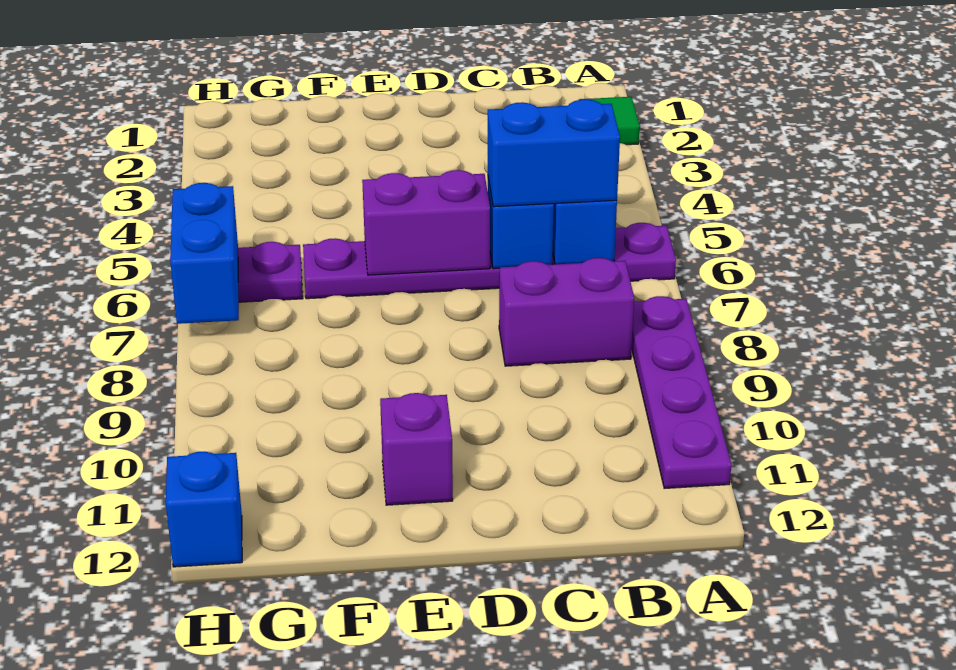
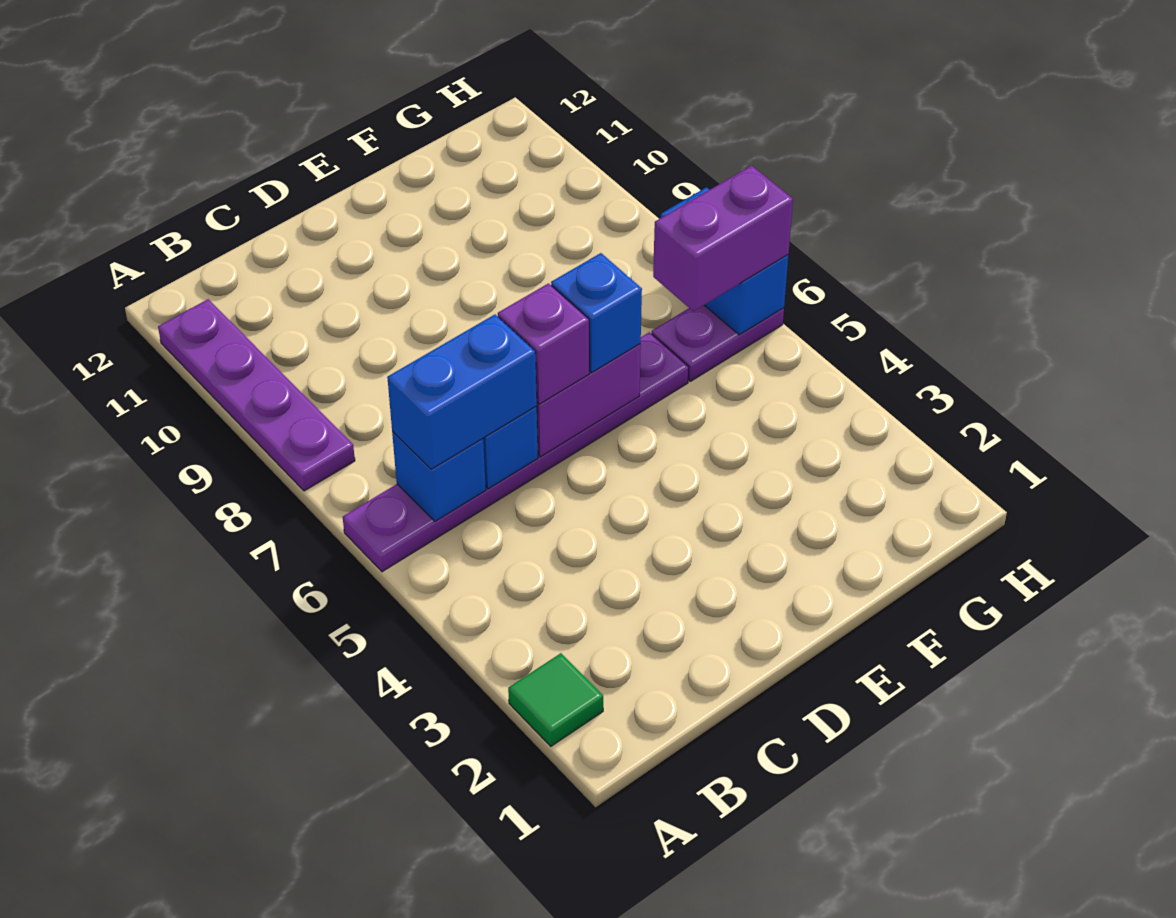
purple brick B8:C8 level 1 -> purple brick G6:H6 level 3
purple brick E11 level 1 -> purple brick D6 level 3
blue brick H12 level 1 -> blue brick E6 level 3

